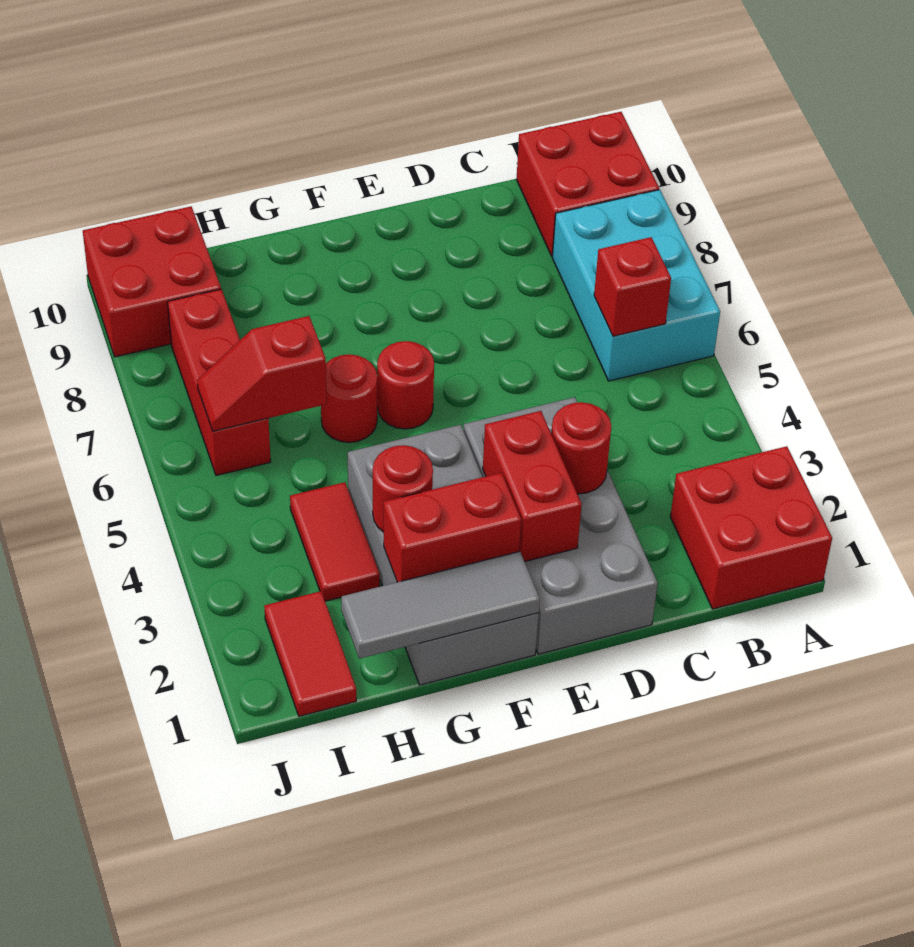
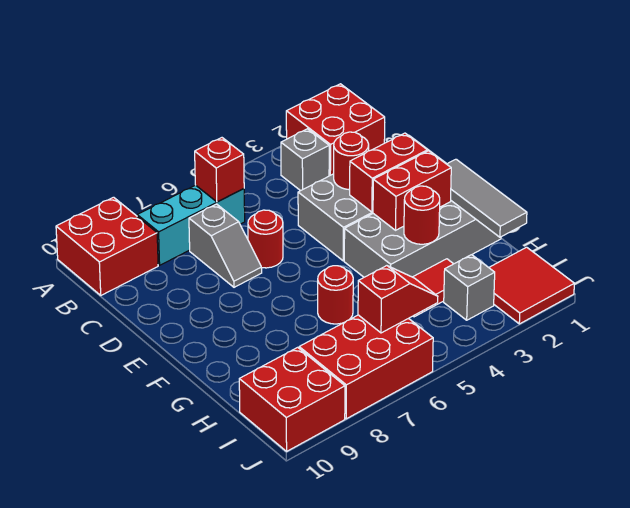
cyan brick A6:B8 level 1 -> cyan brick B6:B8 level 1
none -> grey brick B3 level 1
none -> grey slope C7:D7 level 1 top C
red brick F2:G2 level 2 -> red brick F2:F3 level 2
red round brick F6 level 1 -> red round brick D6 level 1
red slope H6:I6 level 2 top H -> red slope I5:I6 level 2 top 6
red tile I1:I2 level 1 -> red tile I1:J2 level 1
none -> grey brick I3 level 1
red brick I6:I8 level 1 -> red brick I6:J8 level 1

